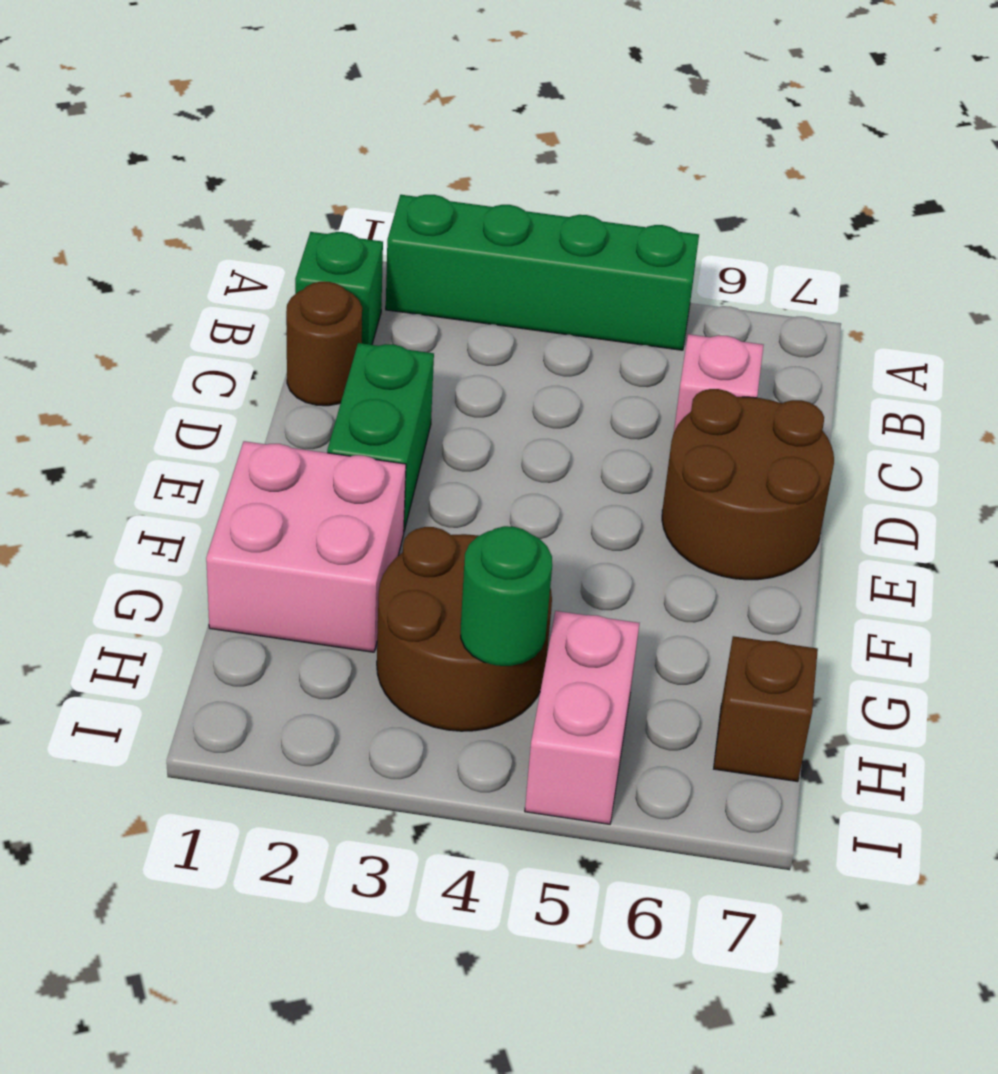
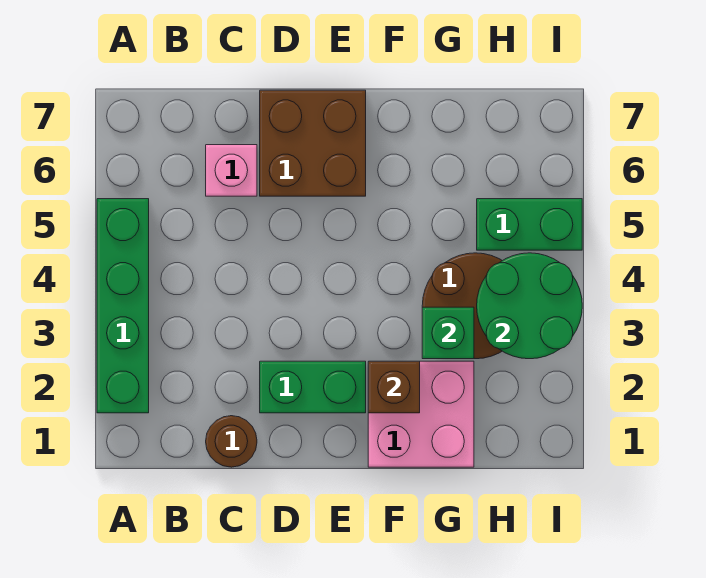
green brick B1 level 1 -> green brick G3 level 2
brown round brick D6:E7 level 1 -> brown brick D6:E7 level 1
green round brick H4 level 2 -> green round brick H3:I4 level 2
pink brick H5:I5 level 1 -> green brick H5:I5 level 1
brown brick H7 level 1 -> brown brick F2 level 2

